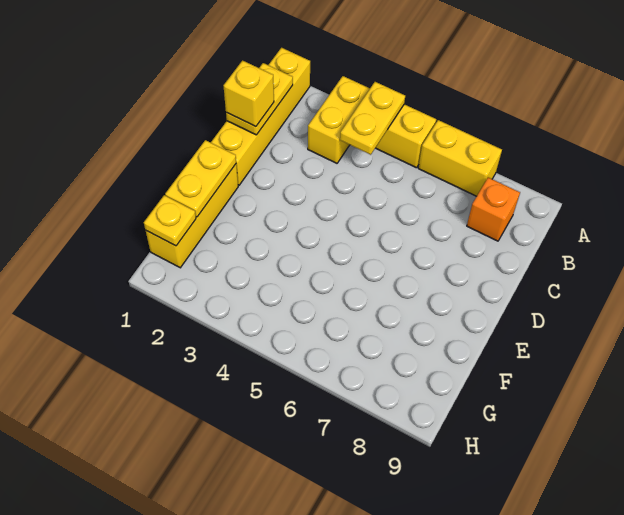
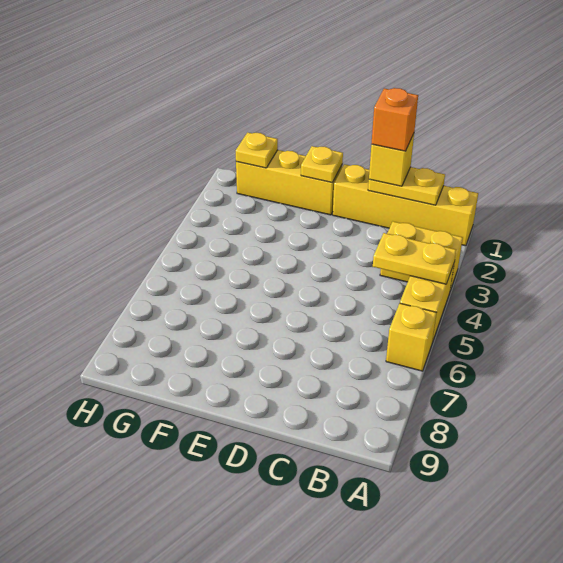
yellow brick A6:A7 level 1 -> yellow brick A6 level 1
orange brick B8 level 1 -> orange brick C1 level 4
yellow plate E1:F1 level 2 -> yellow plate E1 level 2

